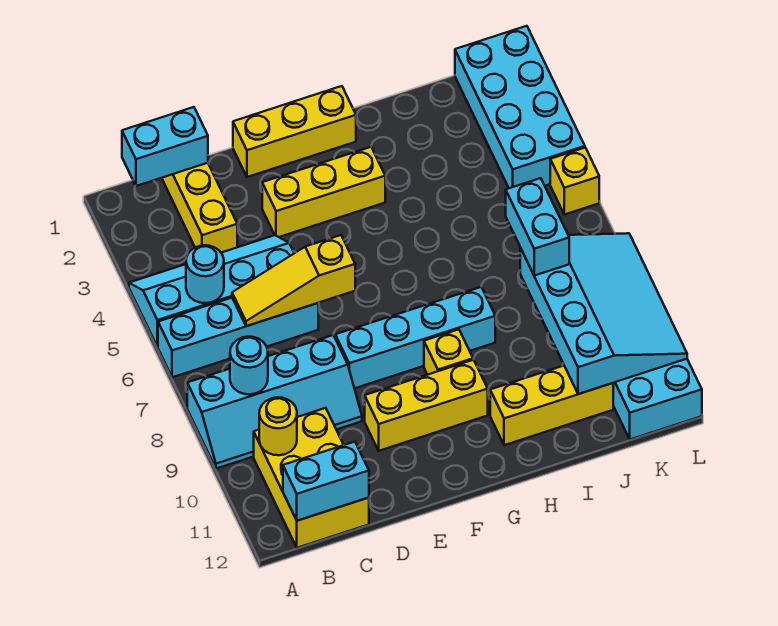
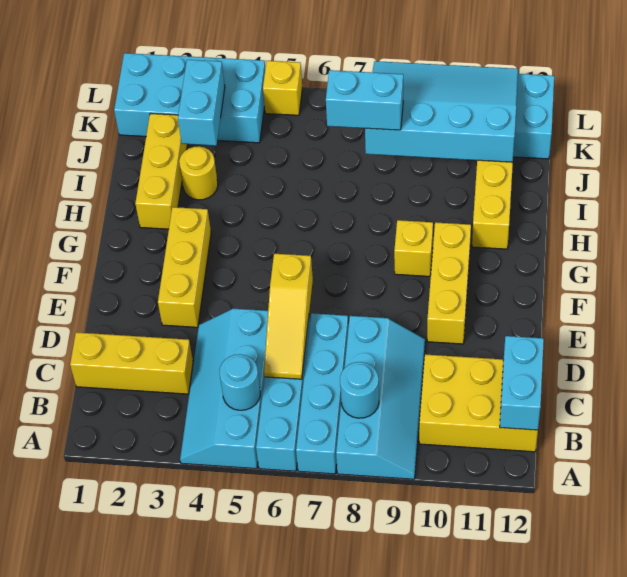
cyan brick B1:C1 level 2 -> cyan brick J3:K3 level 2
yellow round brick B10 level 2 -> yellow round brick I3 level 1
yellow brick E1:G1 level 1 -> yellow brick H2:J2 level 1
cyan brick E8:H8 level 1 -> cyan brick A7:D7 level 1

